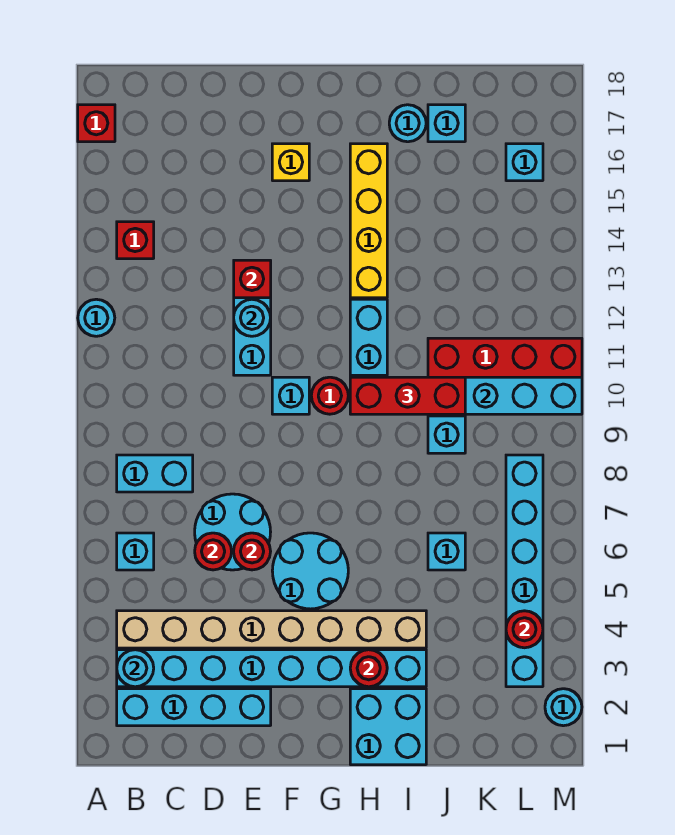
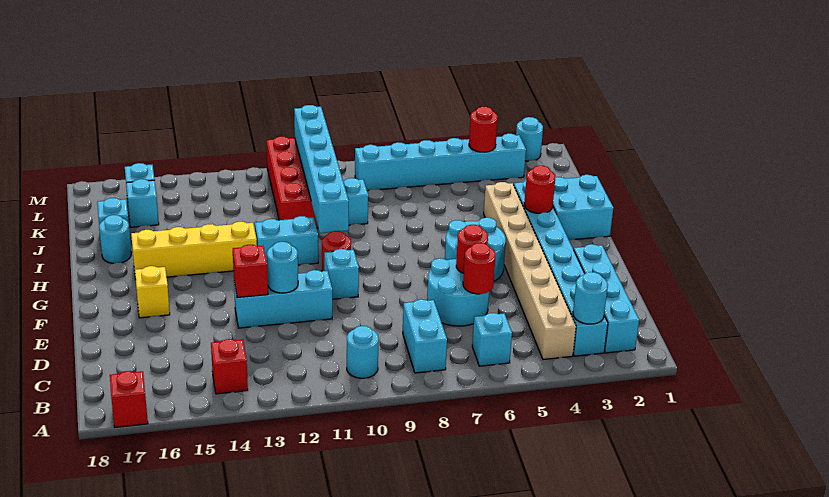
cyan round brick A12 level 1 -> cyan round brick B10 level 1
red brick H10:J10 level 3 -> none
cyan brick J6 level 1 -> cyan brick K16 level 1

